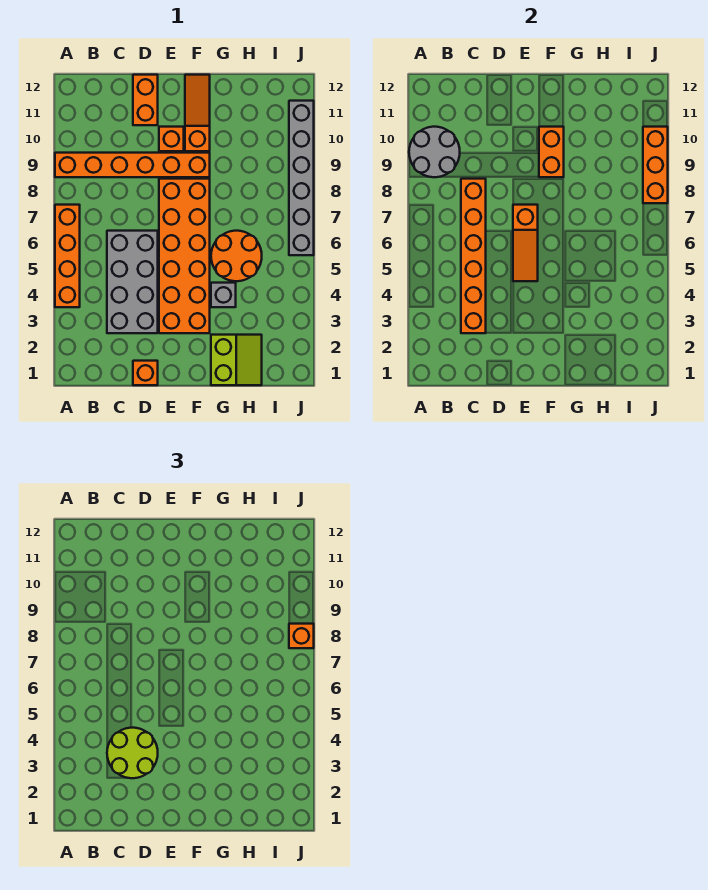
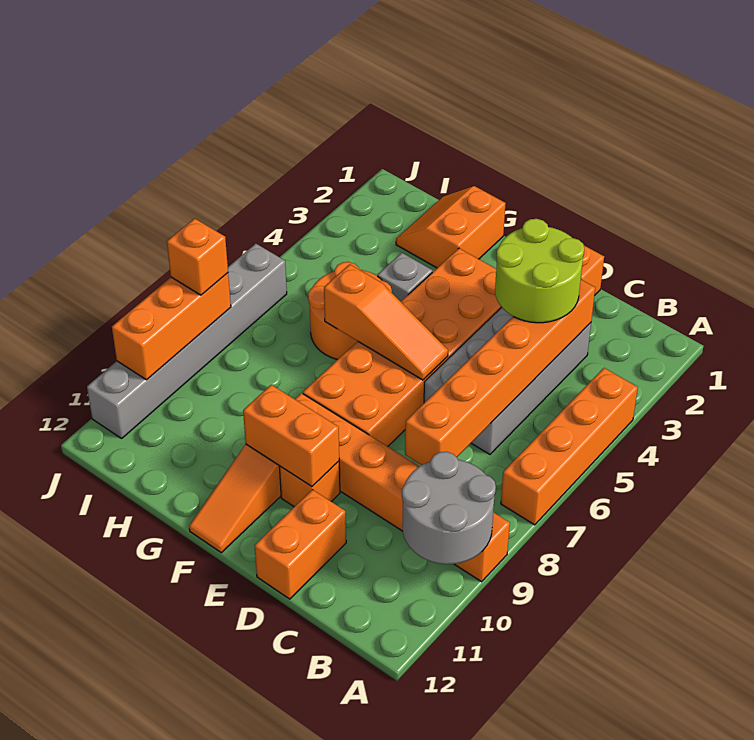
orange slope E5:E7 level 2 top 7 -> orange slope E6:G6 level 2 top G
orange brick F9:F10 level 2 -> orange brick E10:F10 level 2
lime slope G1:H2 level 1 top G -> orange slope G1:H2 level 1 top G

